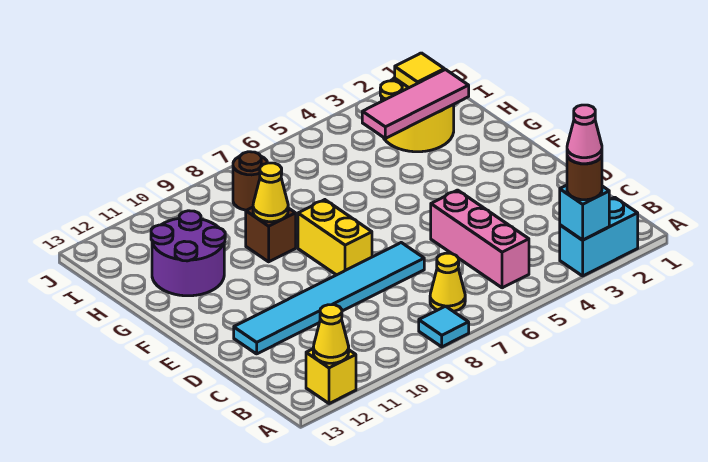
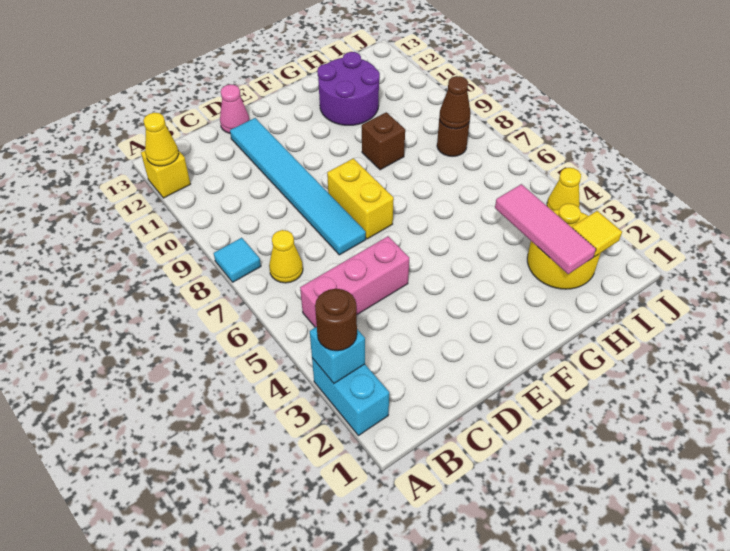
pink cone A3 level 4 -> pink cone D13 level 1
yellow brick E8:F8 level 1 -> yellow brick E7:E8 level 1
yellow cone G9 level 2 -> yellow cone J4 level 1
none -> brown cone I8 level 2

